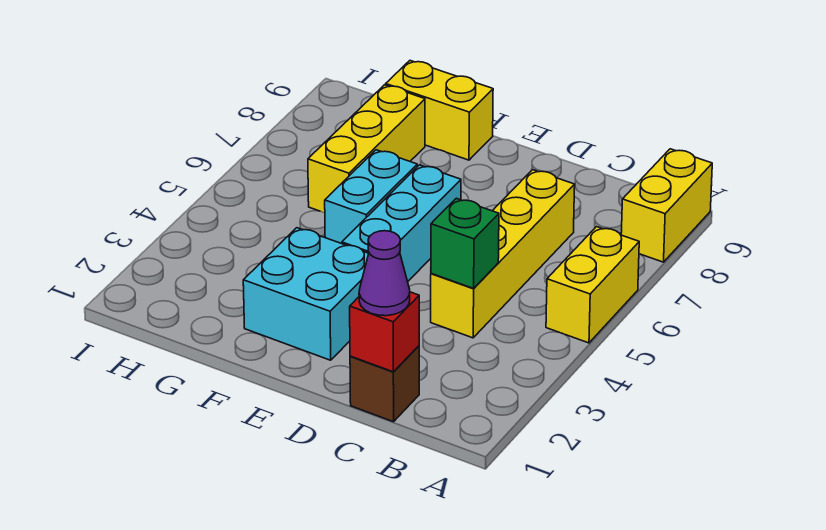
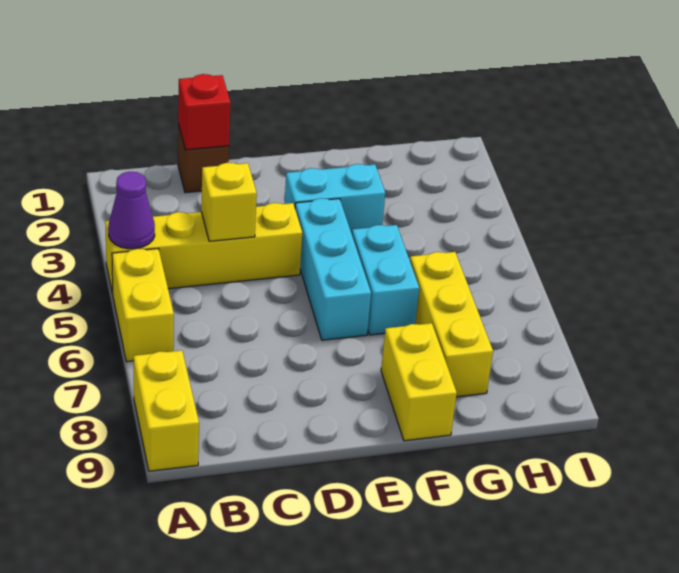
purple cone C1 level 3 -> purple cone A4 level 2
yellow brick C4:C7 level 1 -> yellow brick A4:D4 level 1
green brick C4 level 2 -> yellow brick C4 level 2
cyan brick E2:F3 level 1 -> cyan brick E3:F3 level 1
yellow brick F9:G9 level 1 -> yellow brick F8:F9 level 1

